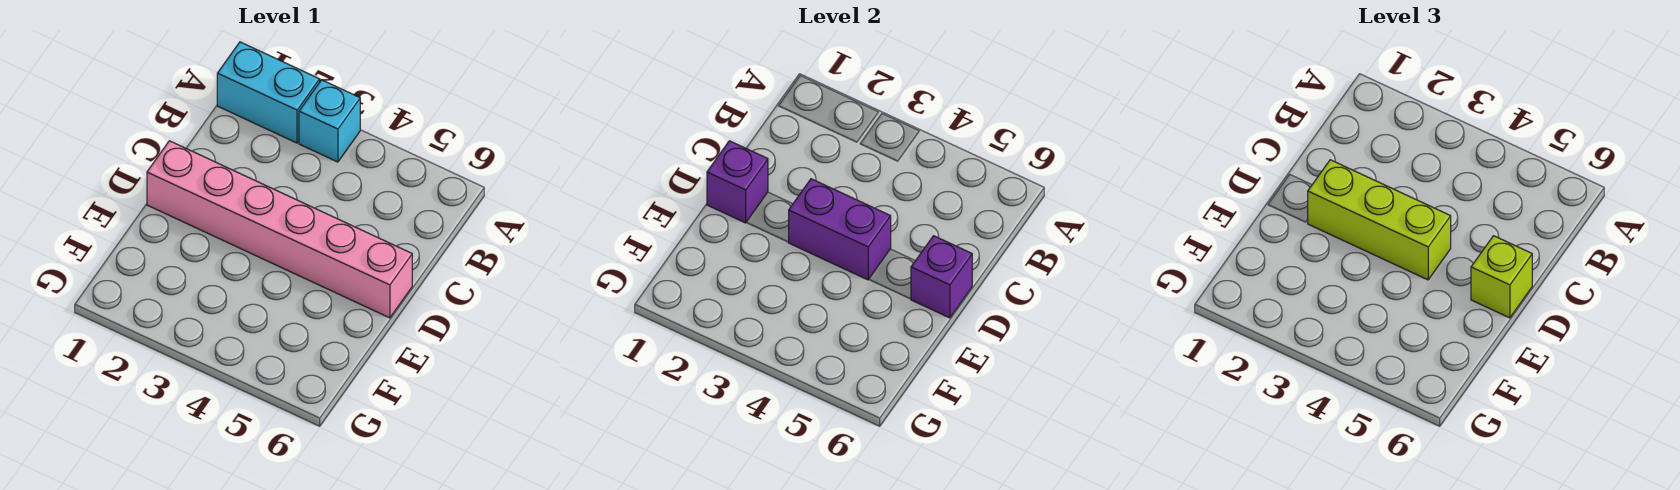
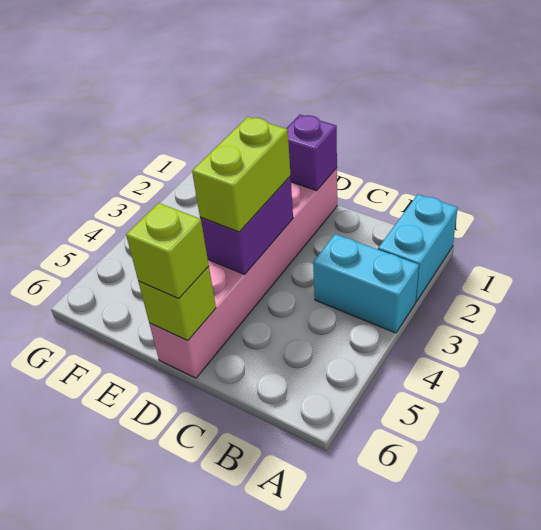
cyan brick A3 level 1 -> cyan brick A3:B3 level 1
lime brick D2:D4 level 3 -> lime brick D3:D4 level 3
purple brick D6 level 2 -> lime brick D6 level 2

